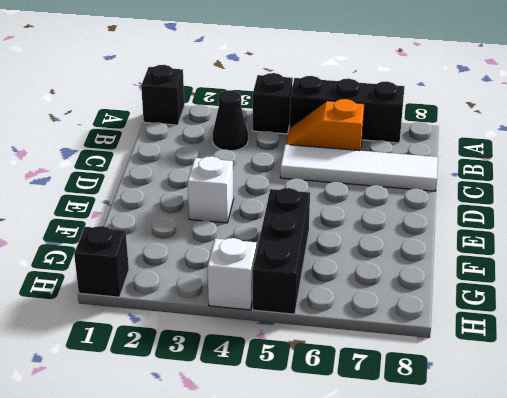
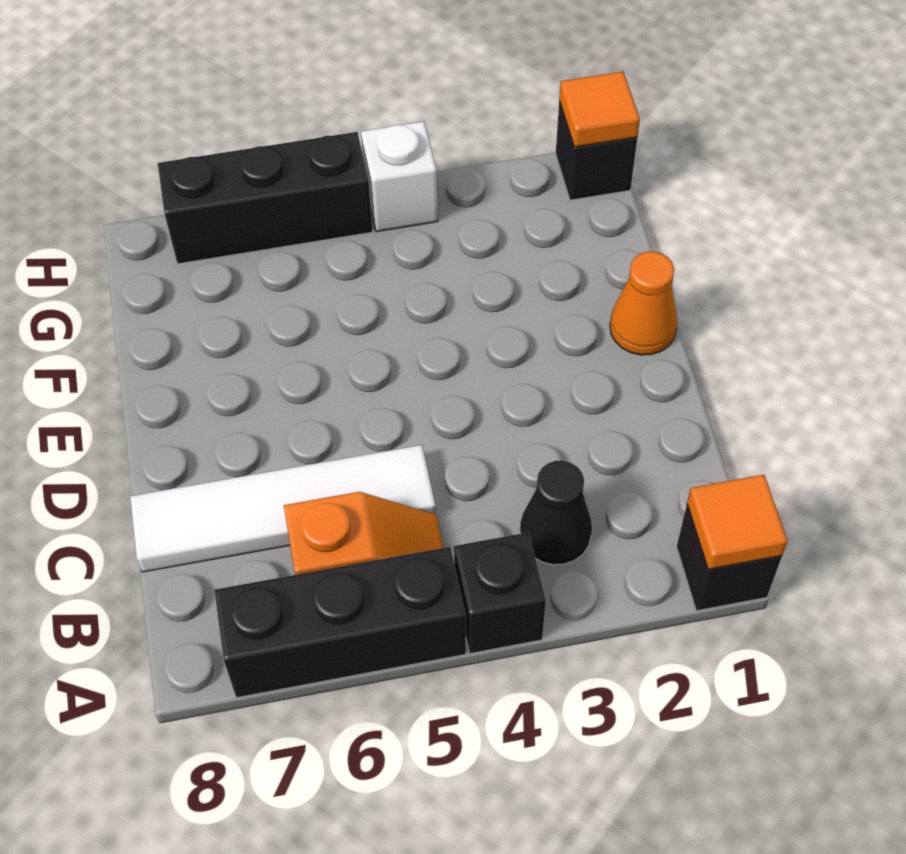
none -> orange tile A1 level 2
none -> orange cone E1 level 1
white brick E3 level 1 -> none
black brick F5:H5 level 1 -> black brick H5:H7 level 1
none -> orange tile H1 level 2

